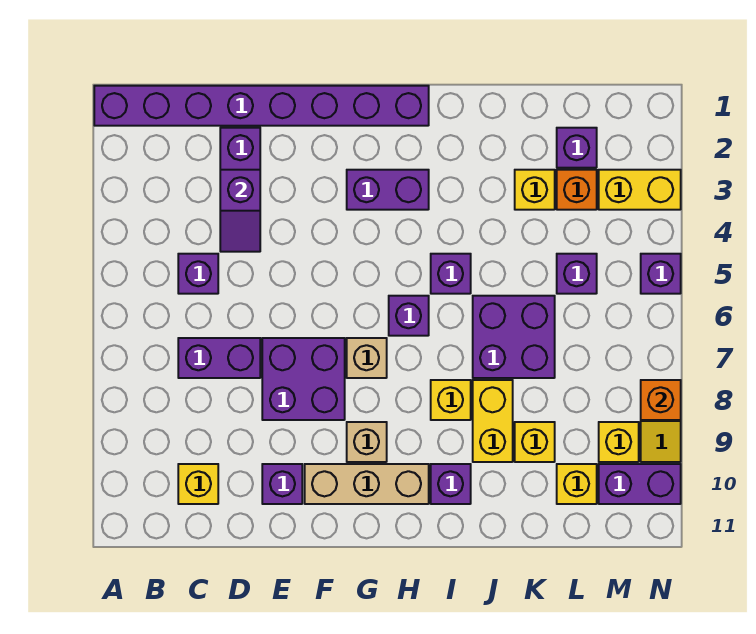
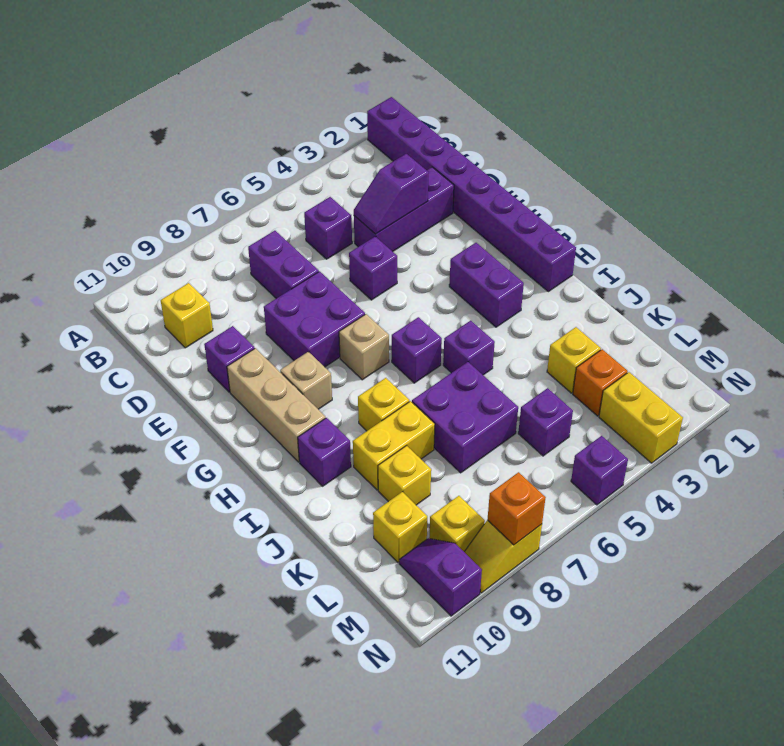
purple brick L2 level 1 -> purple brick E5 level 1
purple brick M10:N10 level 1 -> purple slope M10:N10 level 1 top N

